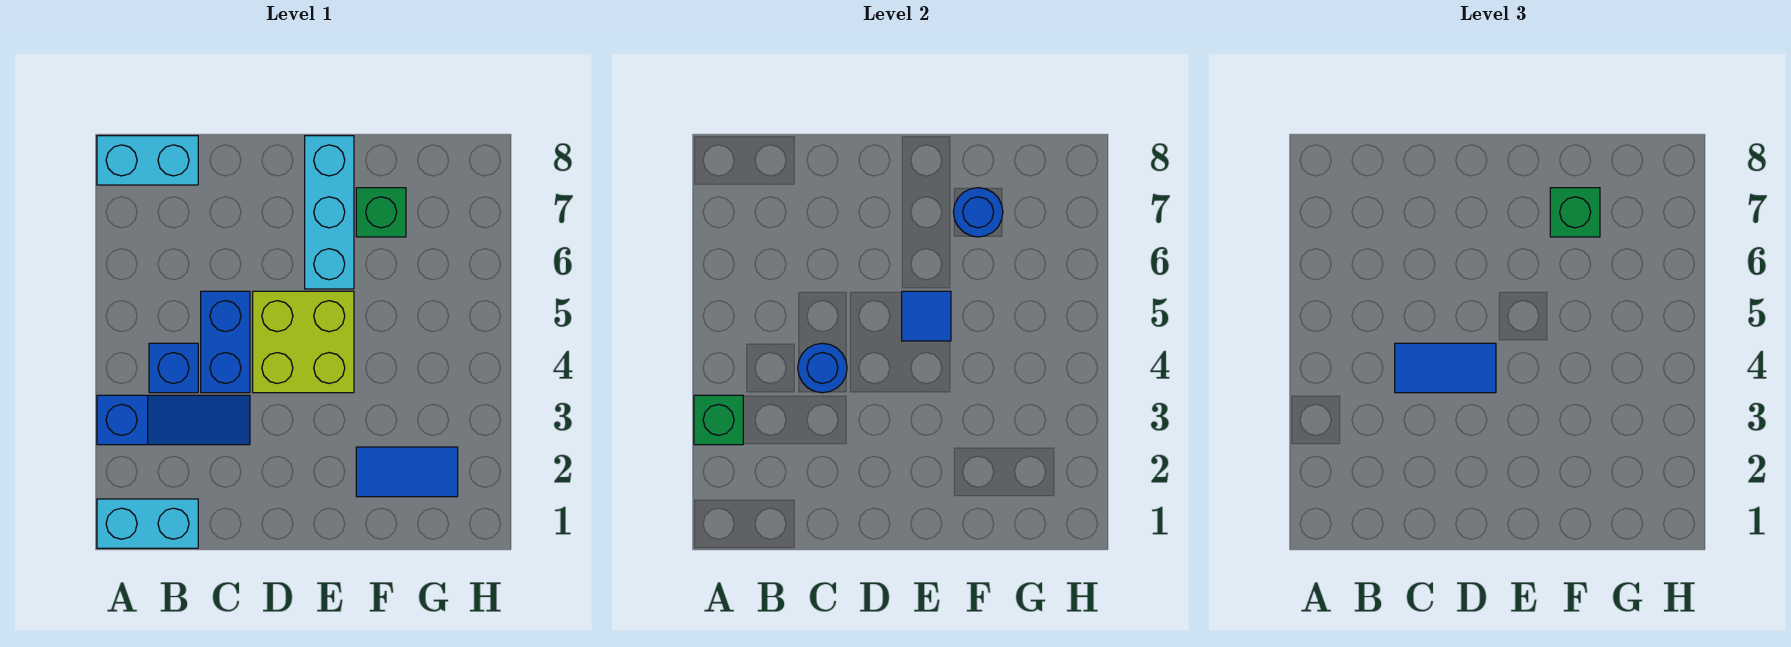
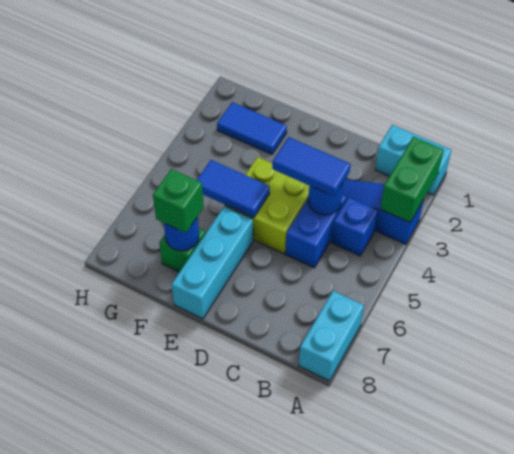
green brick A3 level 2 -> green brick A2:A3 level 2
cyan brick A8:B8 level 1 -> cyan brick A7:A8 level 1
blue tile E5 level 2 -> blue tile E5:F5 level 2

